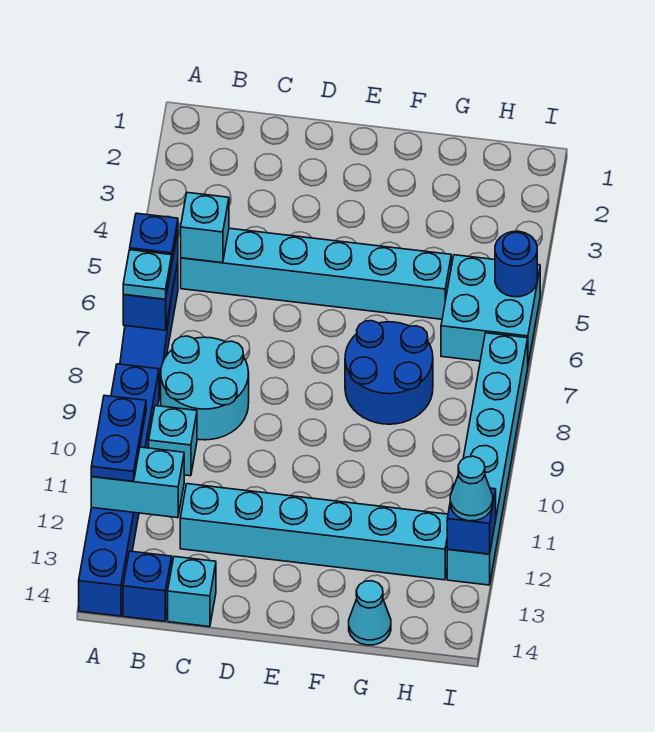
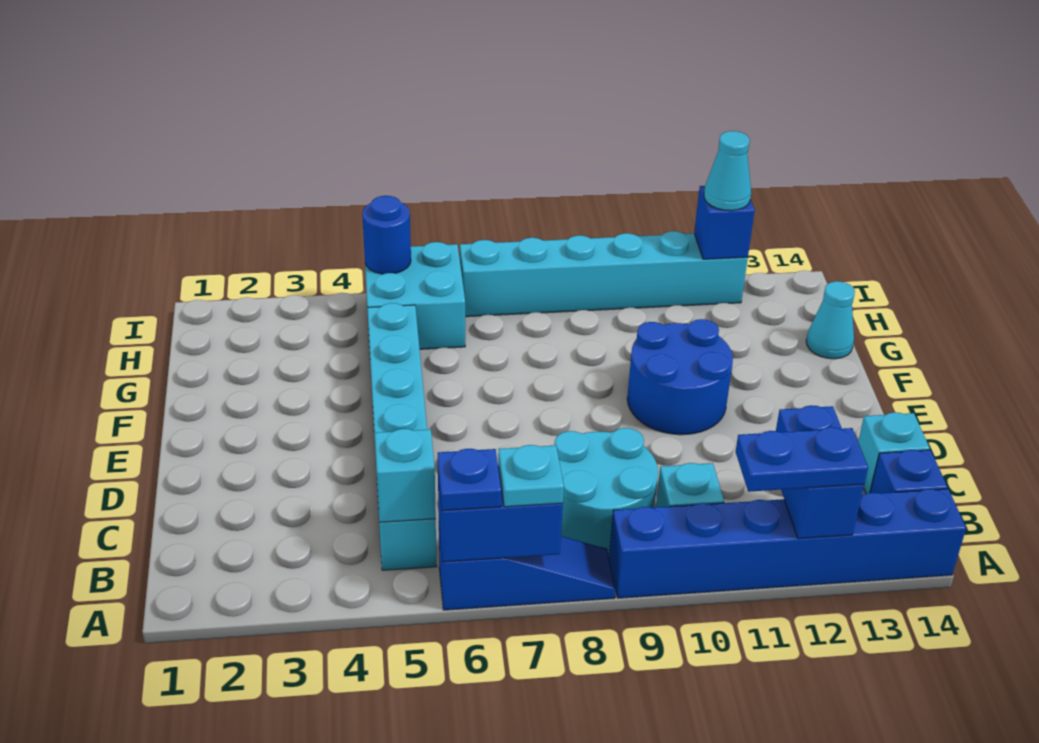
cyan brick A12:B12 level 2 -> blue brick A12:B12 level 2
cyan brick C12:H12 level 1 -> none
blue round brick F7:G8 level 1 -> blue round brick E10:F11 level 1

